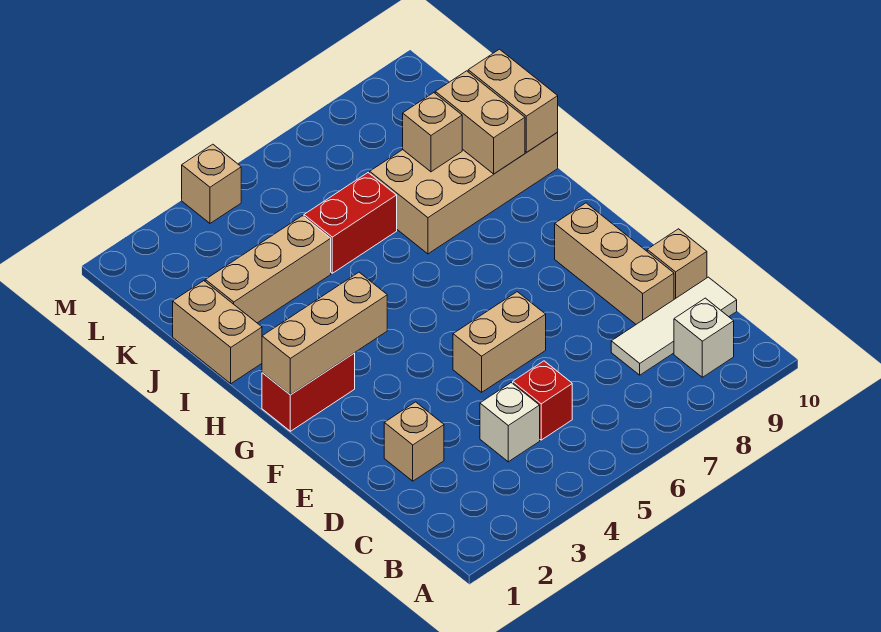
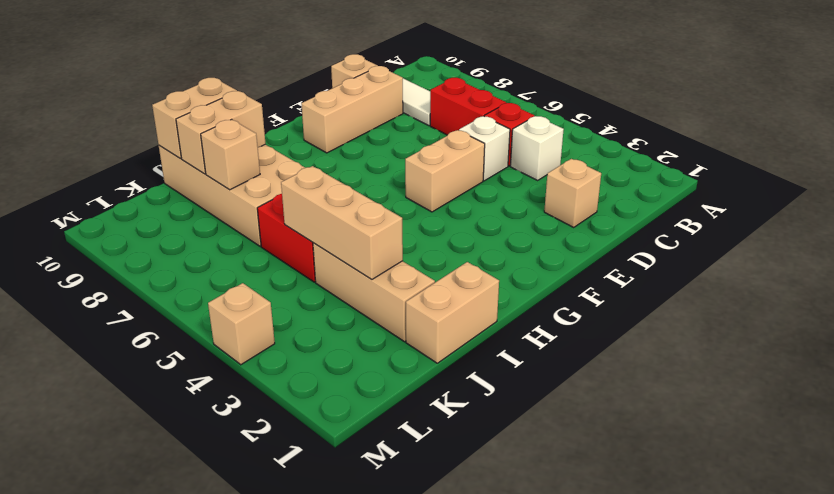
white brick B9 level 1 -> white brick D5 level 1
tan brick E5:E6 level 1 -> tan brick E5:F5 level 1
red brick G1:G2 level 1 -> red brick C6:C7 level 1
tan brick G1:G3 level 2 -> tan brick J3:J5 level 2

